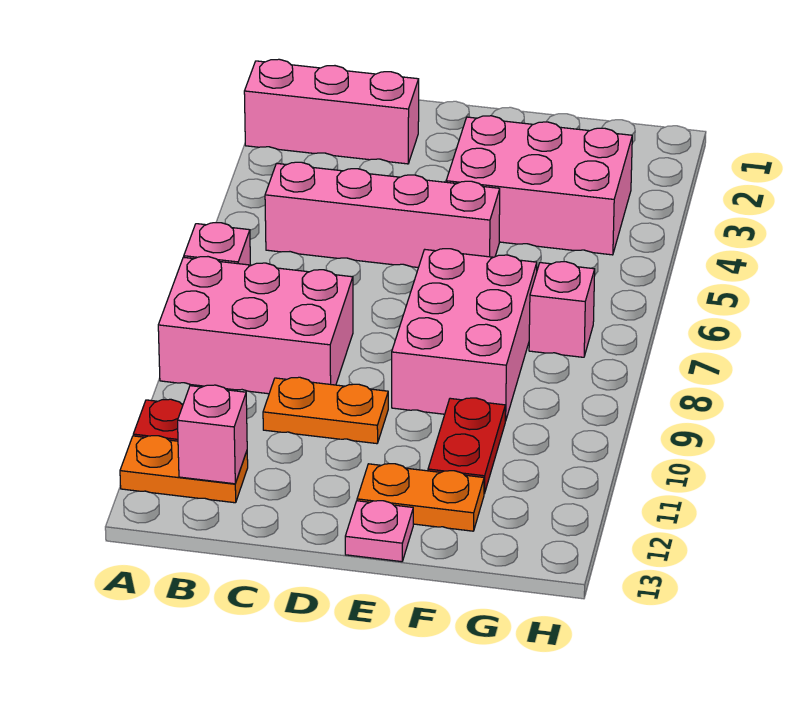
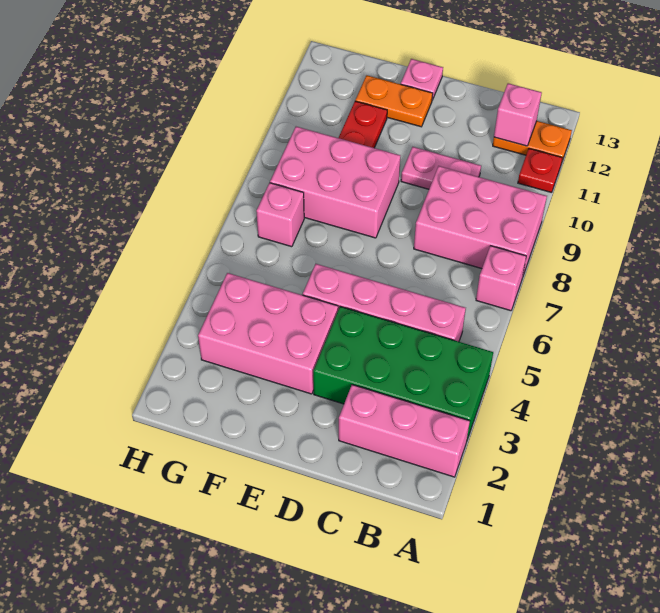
none -> green brick A3:D4 level 1
orange plate C10:D10 level 1 -> pink plate C10:D10 level 1
pink brick E7:F9 level 1 -> pink brick E8:G9 level 1

